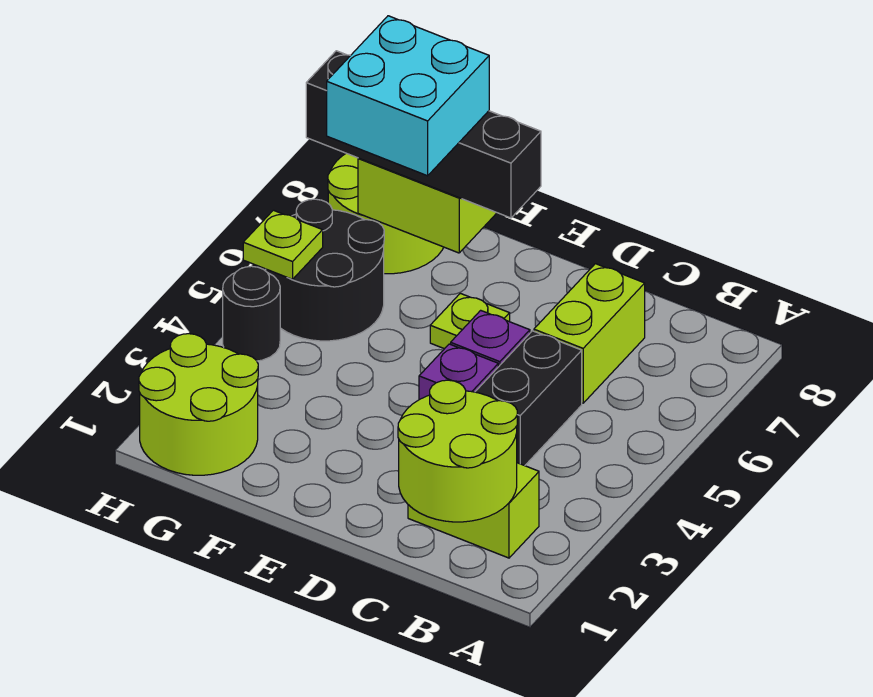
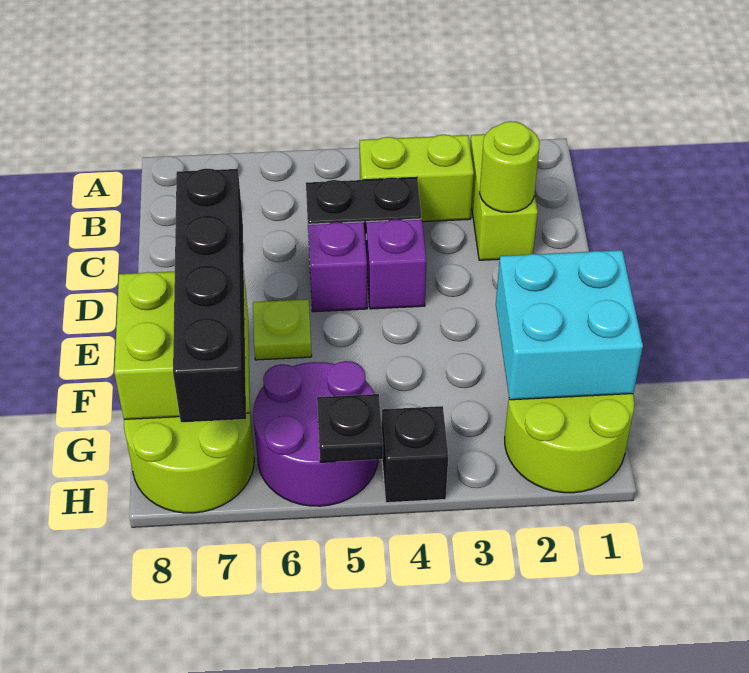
lime round brick B1:C2 level 2 -> lime round brick C2 level 2
lime brick C6:C7 level 1 -> lime brick B3:B4 level 1
cyan brick F6:G7 level 4 -> cyan brick F1:G2 level 2
black round brick G5:H6 level 1 -> purple round brick G5:H6 level 1
black round brick H4 level 1 -> black brick H4 level 1
lime plate H5 level 2 -> black plate H5 level 2

